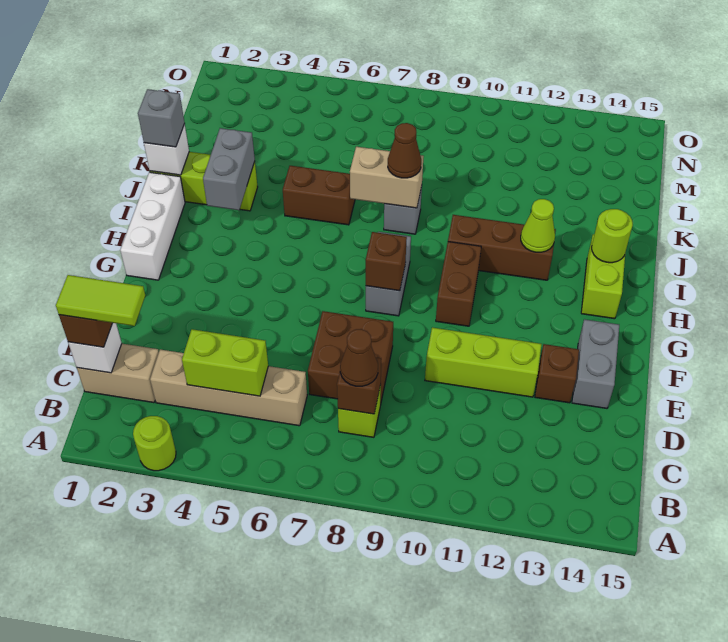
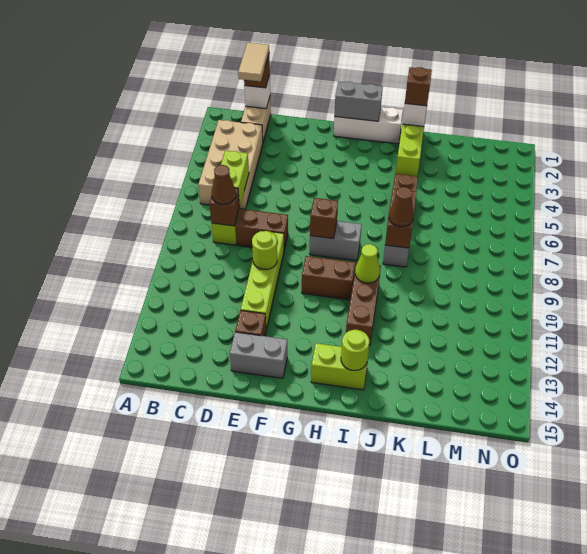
lime round brick A3 level 1 -> lime round brick E10 level 2
lime tile C1:C2 level 4 -> tan tile C1:C2 level 4
tan brick C3:C6 level 1 -> tan brick B3:C6 level 1
lime brick C4:C5 level 2 -> lime brick C6:C7 level 2
brown brick D7:E8 level 1 -> brown brick D8:E8 level 1
lime brick E10:E12 level 1 -> lime brick E9:E12 level 1
grey brick I3:J3 level 2 -> grey brick G1:H1 level 2
lime cone I12 level 2 -> lime cone I10 level 2
grey brick J1 level 3 -> brown brick J1 level 3
tan brick J7:J8 level 2 -> brown brick J7:J8 level 2

